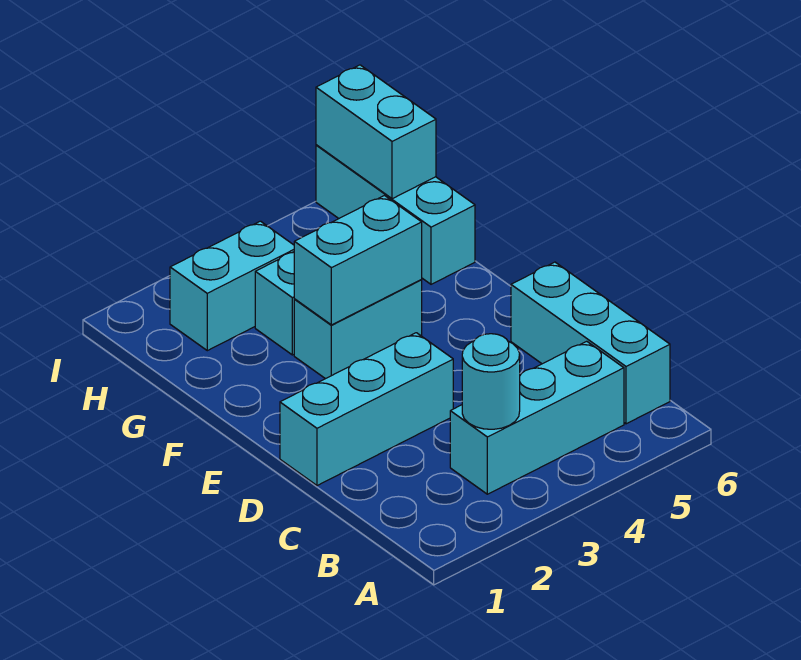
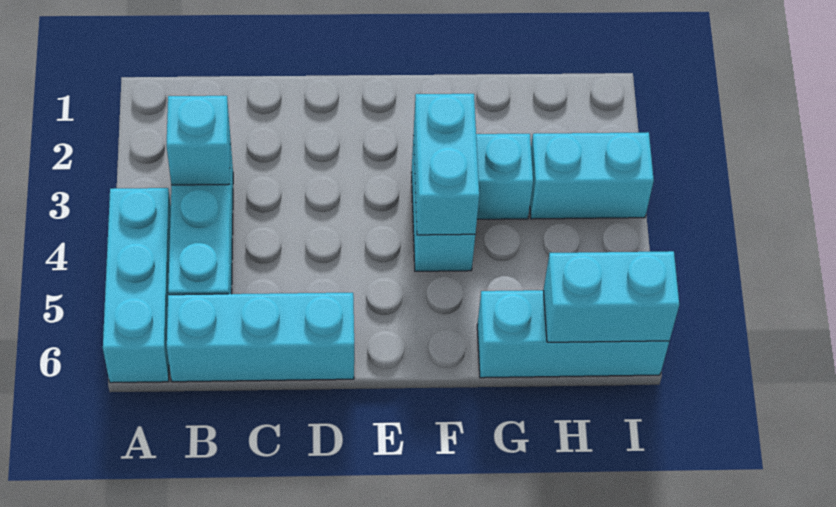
cyan round brick B3 level 2 -> cyan brick B3 level 2
cyan brick D1:D3 level 1 -> cyan brick A4:A6 level 1
cyan brick H2:H3 level 1 -> cyan brick H3:I3 level 1

